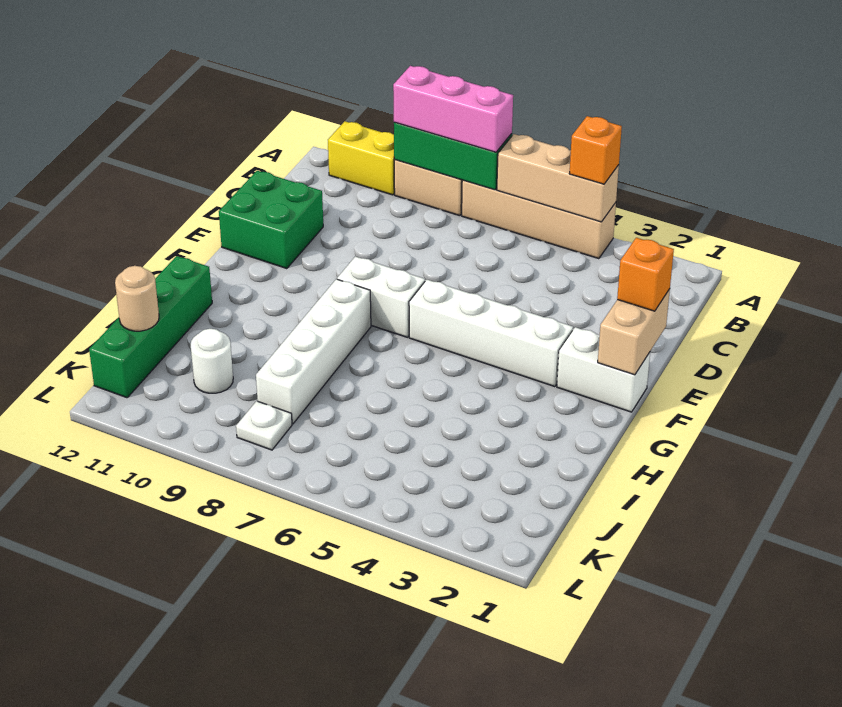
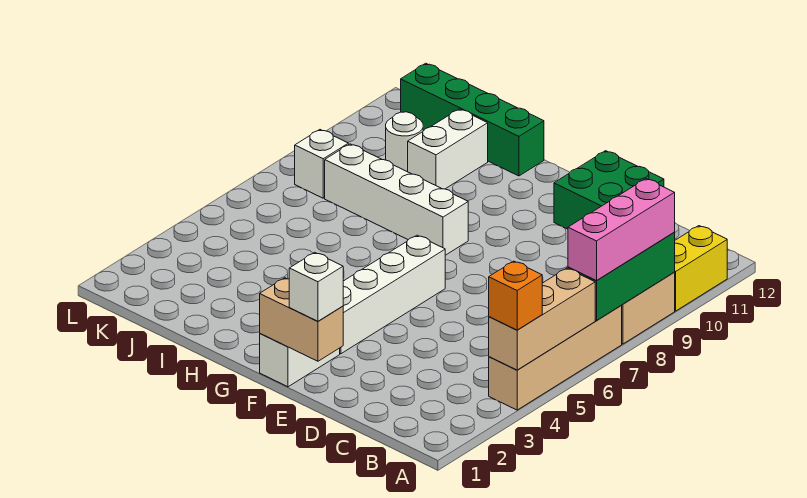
orange brick E1 level 3 -> white brick E1 level 3
white brick F7:F8 level 1 -> white brick I10:I11 level 1
tan round brick J12 level 2 -> none
white plate K8 level 1 -> white brick K8 level 1

